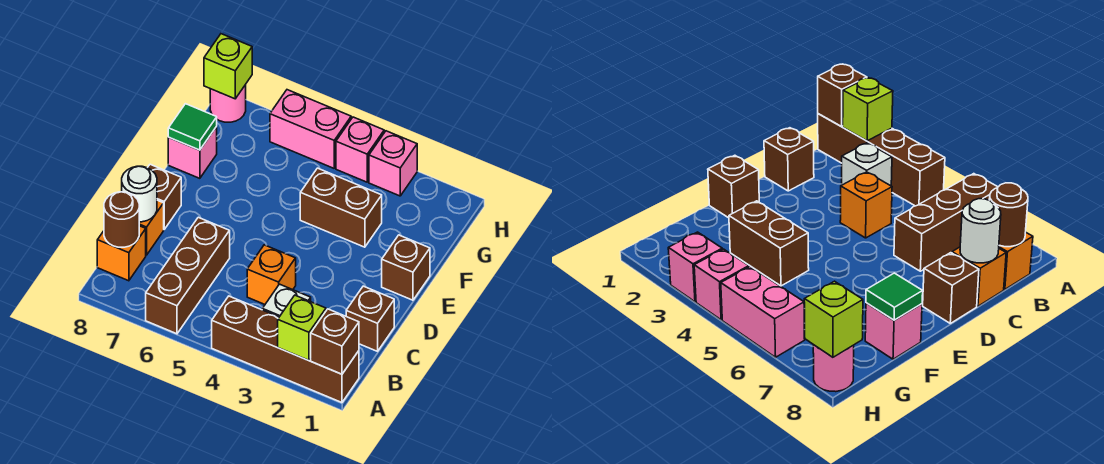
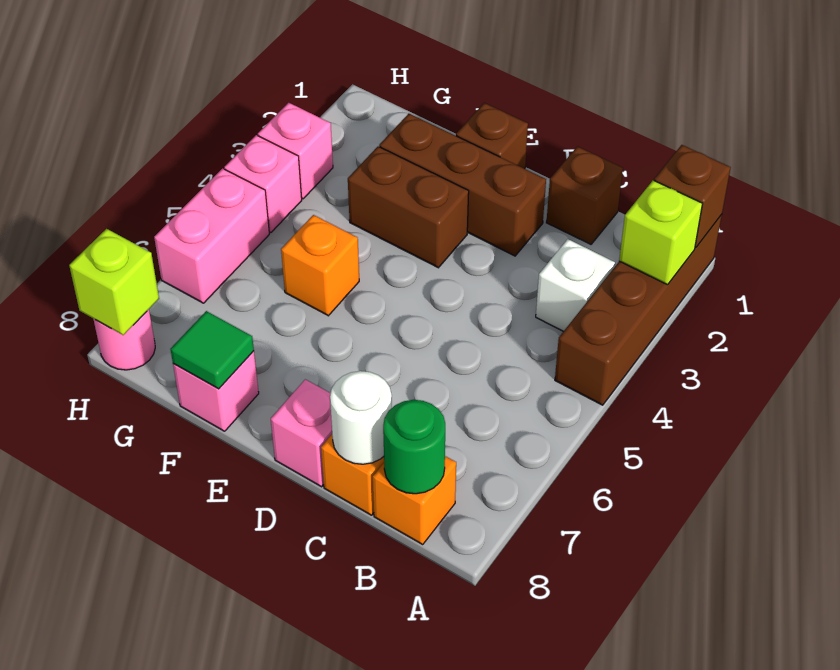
brown brick A6:C6 level 1 -> brown brick D2:F2 level 1
brown round brick B8 level 2 -> green round brick B8 level 2
orange brick C4 level 1 -> orange brick F5 level 1
brown brick D8 level 1 -> pink brick D8 level 1
brown brick F3:F4 level 1 -> brown brick E3:F3 level 1

